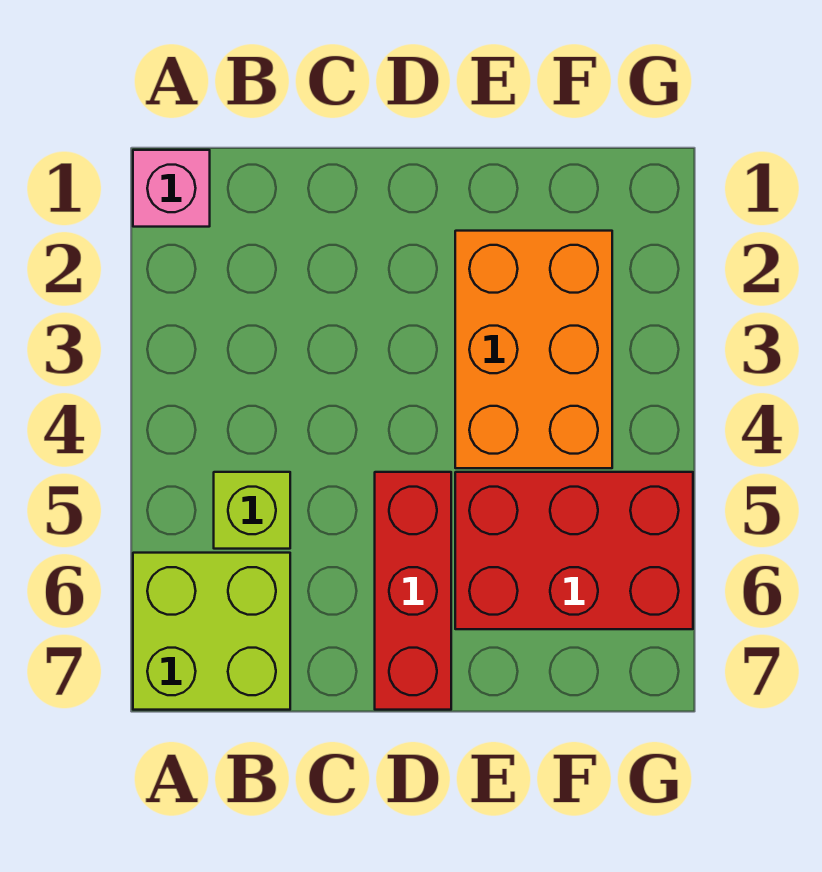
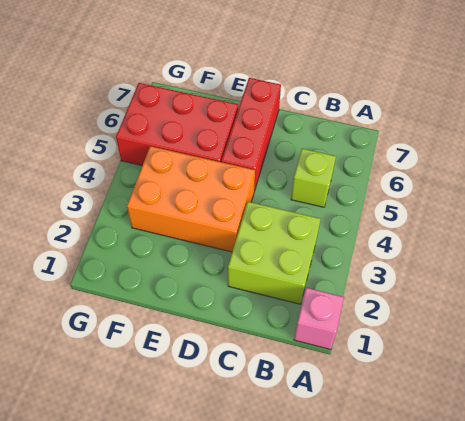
lime brick A6:B7 level 1 -> lime brick B2:C3 level 1
orange brick E2:F4 level 1 -> orange brick D3:F4 level 1

